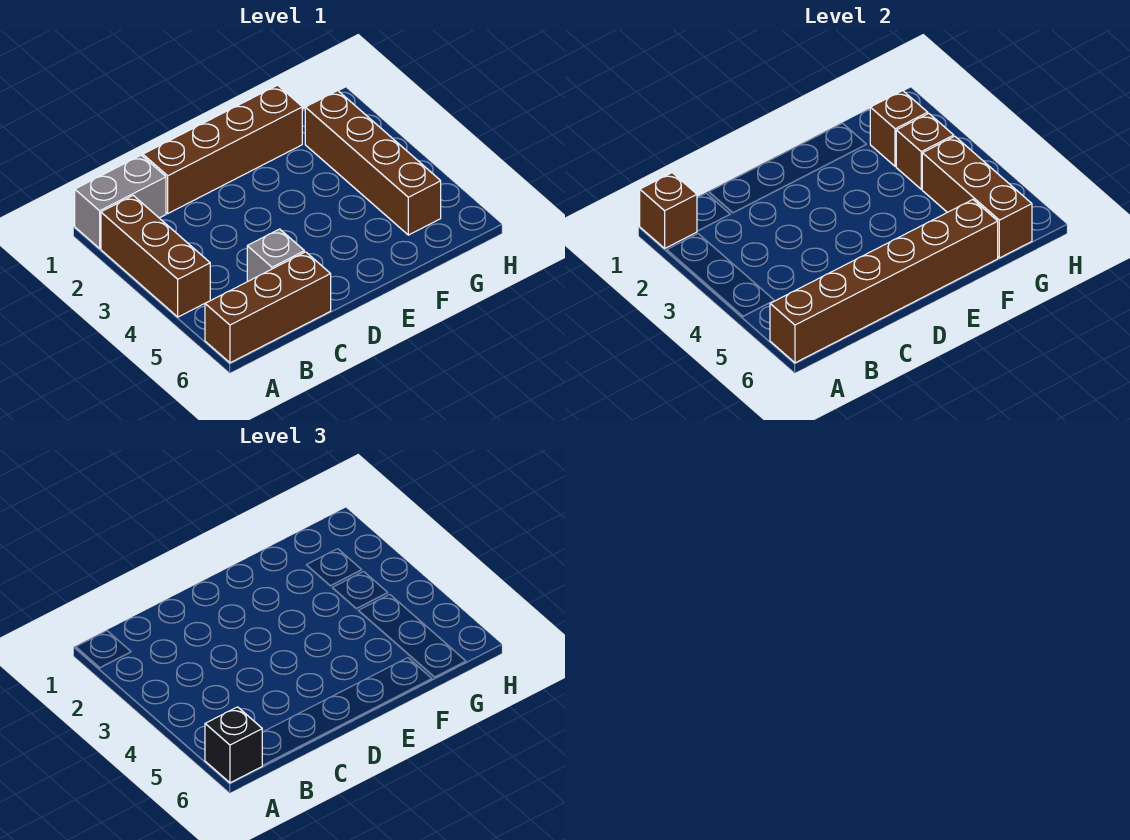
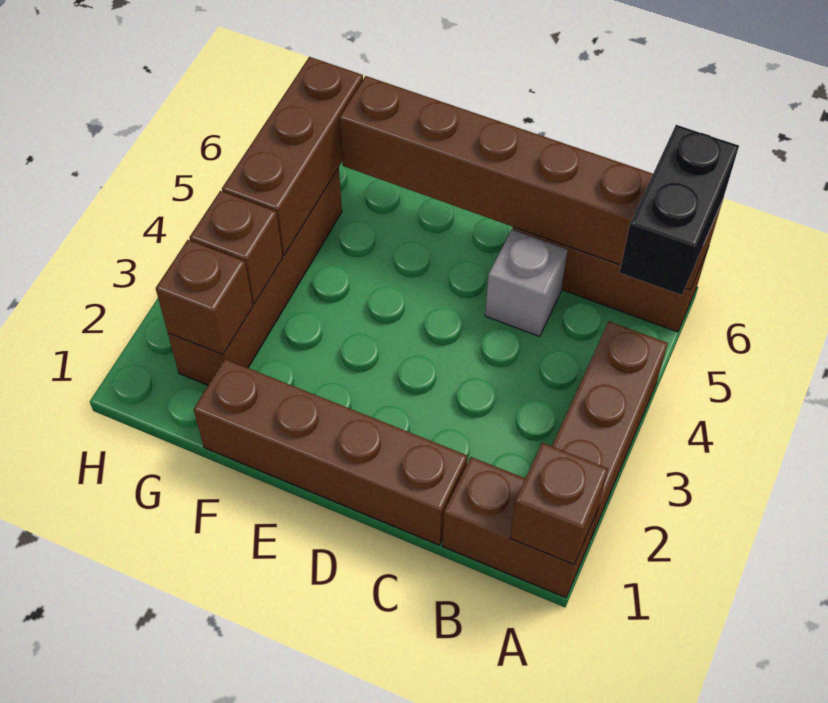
grey brick A1:B1 level 1 -> brown brick A1:B1 level 1
black brick A6 level 3 -> black brick A5:A6 level 3

